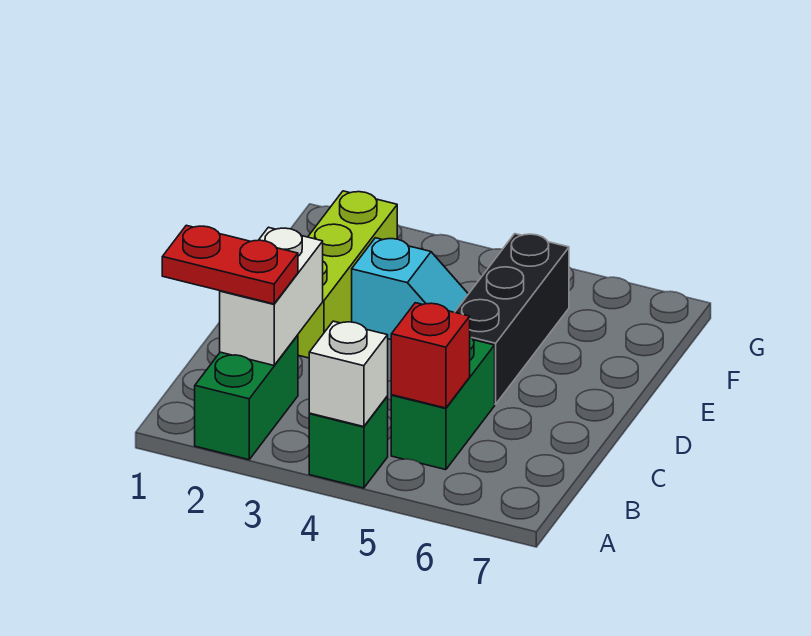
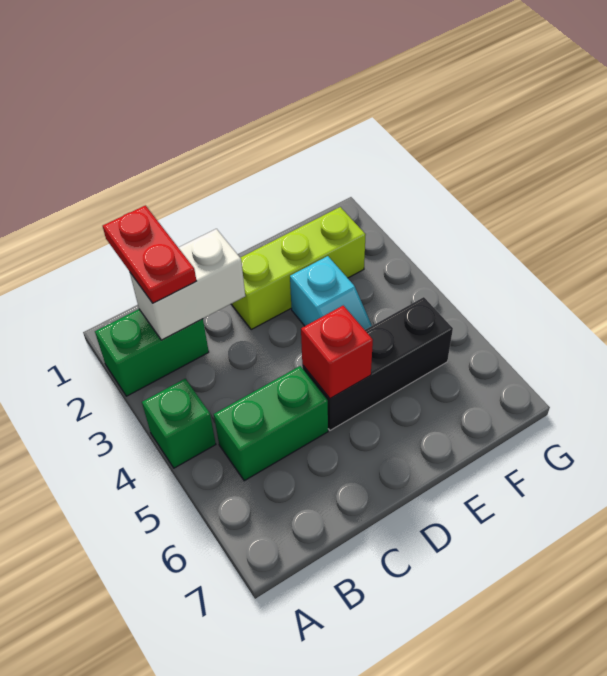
white brick A4 level 2 -> none
red brick B5 level 2 -> red brick D5 level 2

